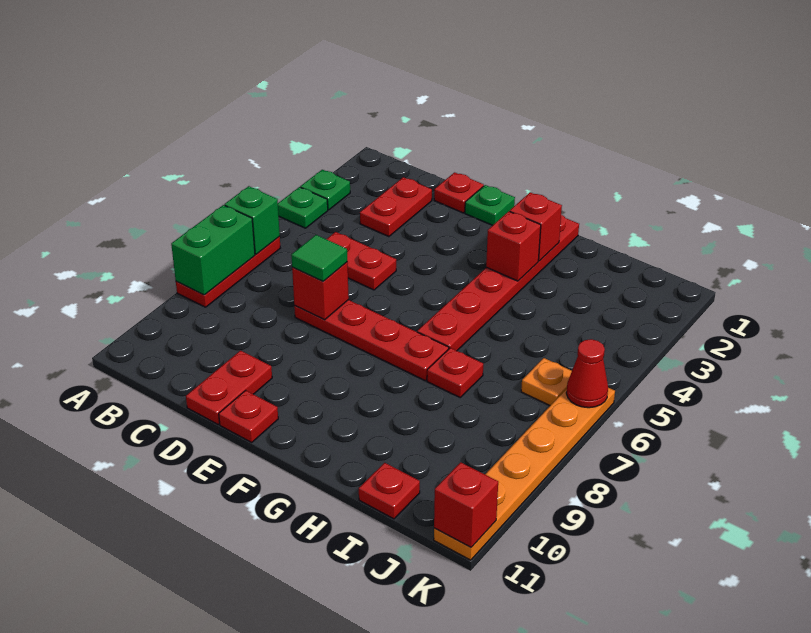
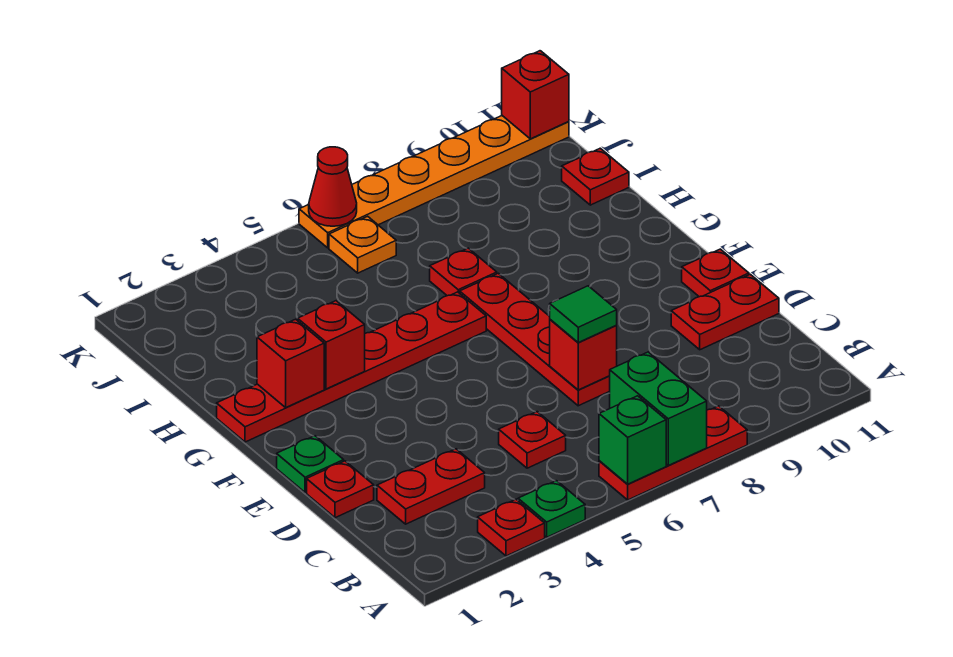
green plate A3 level 1 -> red plate A3 level 1
green brick A7:A8 level 2 -> green brick A7:B7 level 2
red plate C5:D5 level 1 -> red plate C5 level 1

